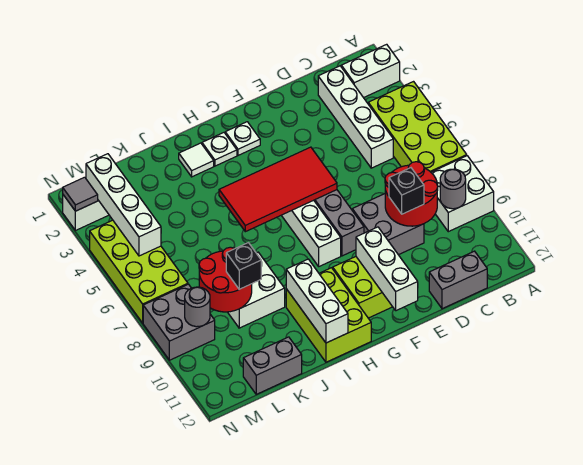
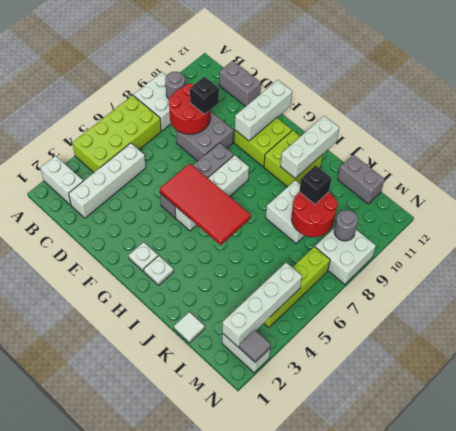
lime brick H10:I12 level 1 -> lime brick H10:I11 level 1
white tile I2 level 1 -> white tile K1 level 1
lime brick M4:N7 level 1 -> lime brick M4:M7 level 1
grey brick M8:N9 level 1 -> white brick M8:N9 level 1

